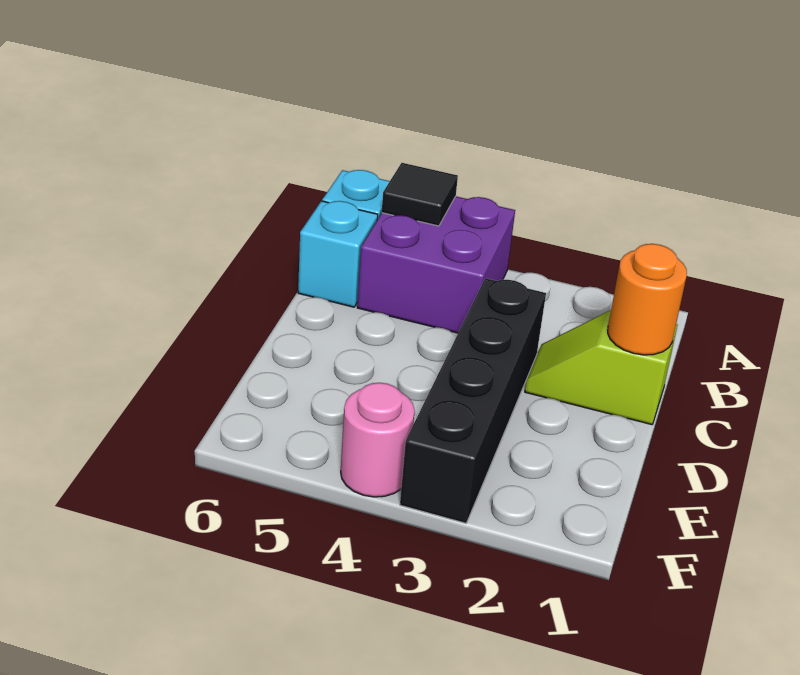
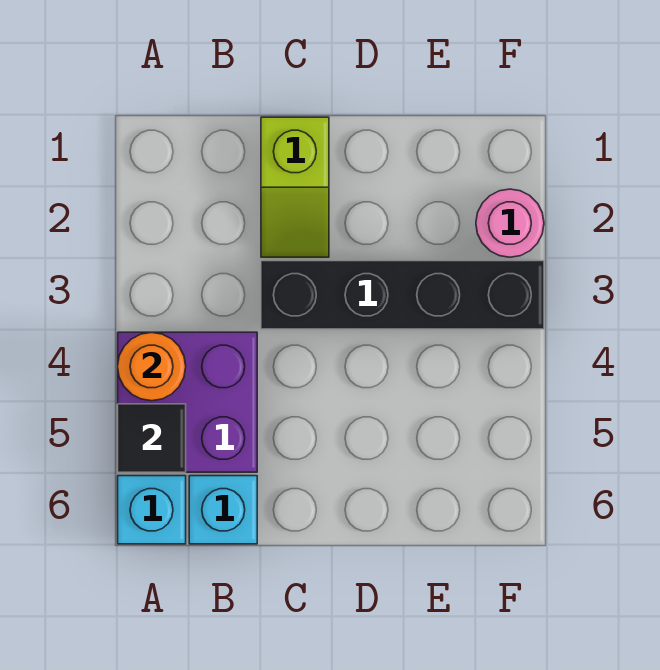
orange round brick C1 level 2 -> orange round brick A4 level 2
pink round brick F4 level 1 -> pink round brick F2 level 1

